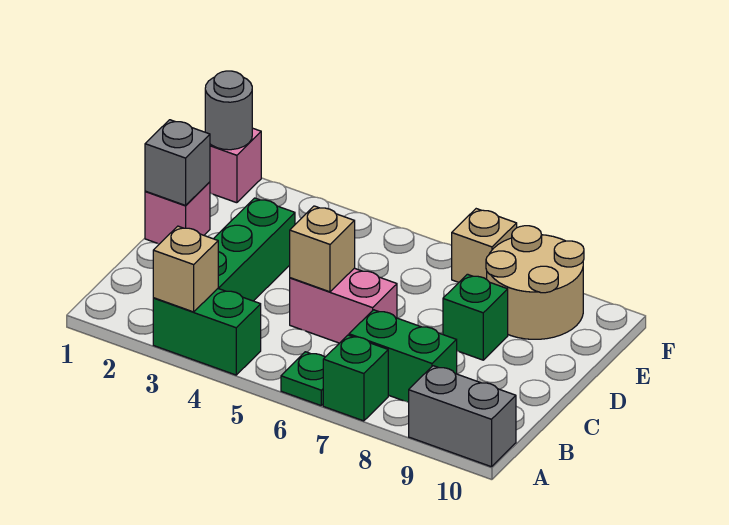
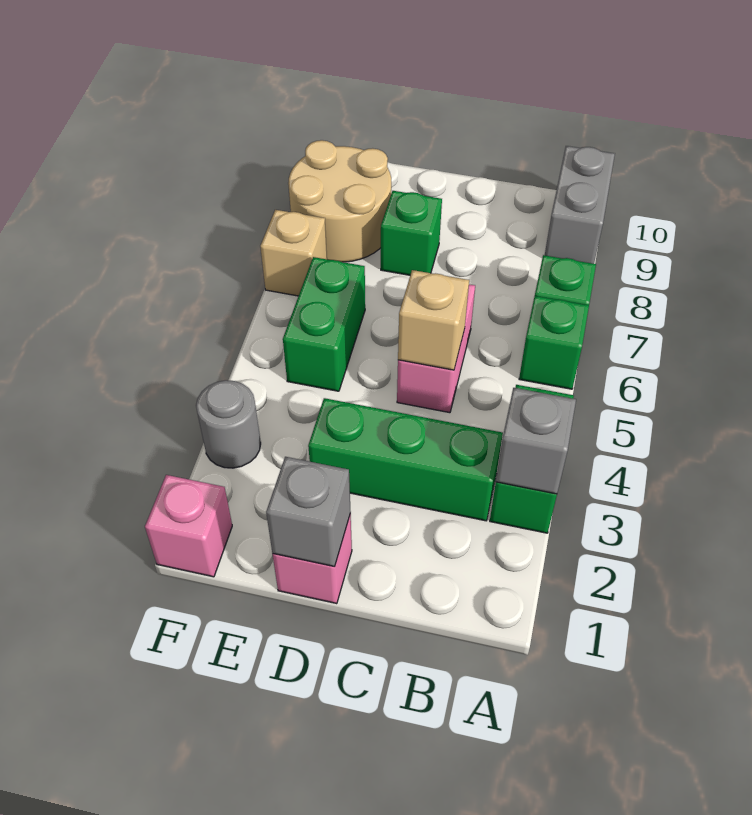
tan brick A3 level 2 -> grey brick A3 level 2
green plate A6 level 1 -> green brick A6 level 1
green brick B7:B8 level 1 -> green brick E5:E6 level 1
grey round brick F1 level 2 -> grey round brick F3 level 1

